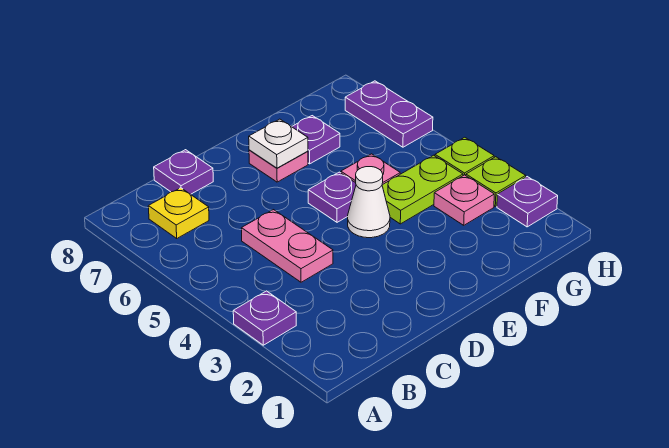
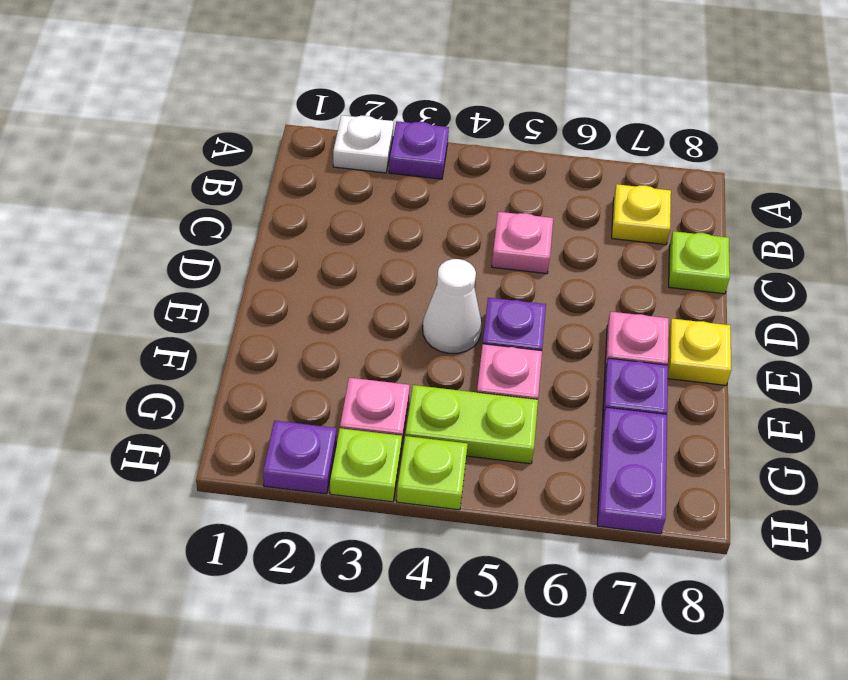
pink plate C4:C5 level 1 -> pink plate C5 level 1
purple plate C8 level 1 -> lime plate C8 level 1
white plate E7 level 2 -> white plate A2 level 1
none -> yellow plate E8 level 1
lime plate F4:G4 level 1 -> lime plate G4:G5 level 1
purple plate H6:H7 level 1 -> purple plate G7:H7 level 1

